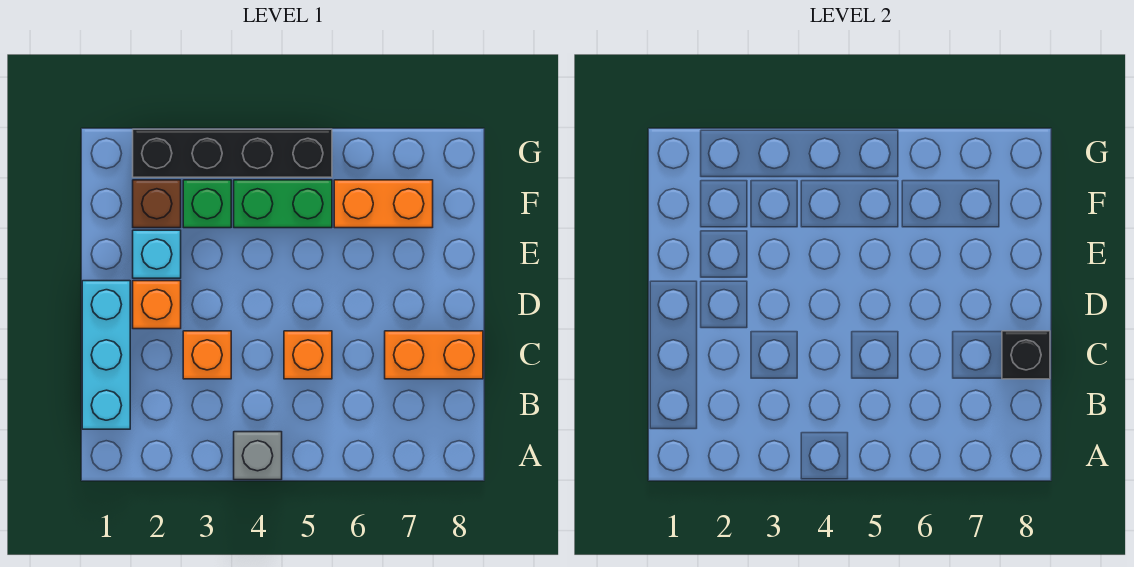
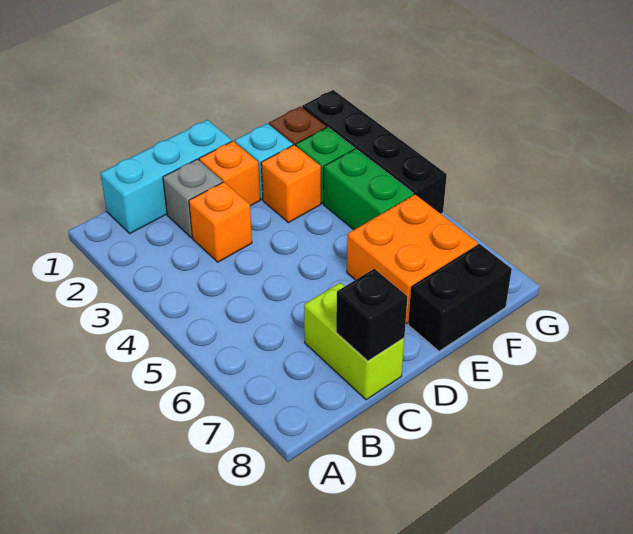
grey brick A4 level 1 -> grey brick C2 level 1
orange brick C5 level 1 -> orange brick E3 level 1
orange brick C7:C8 level 1 -> lime brick C7:C8 level 1
none -> black brick E8:F8 level 1
orange brick F6:F7 level 1 -> orange brick E6:F7 level 1

